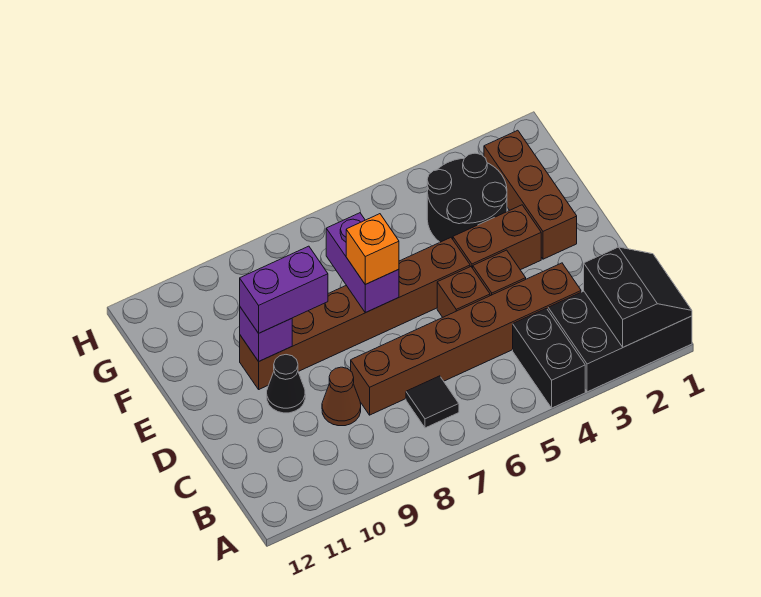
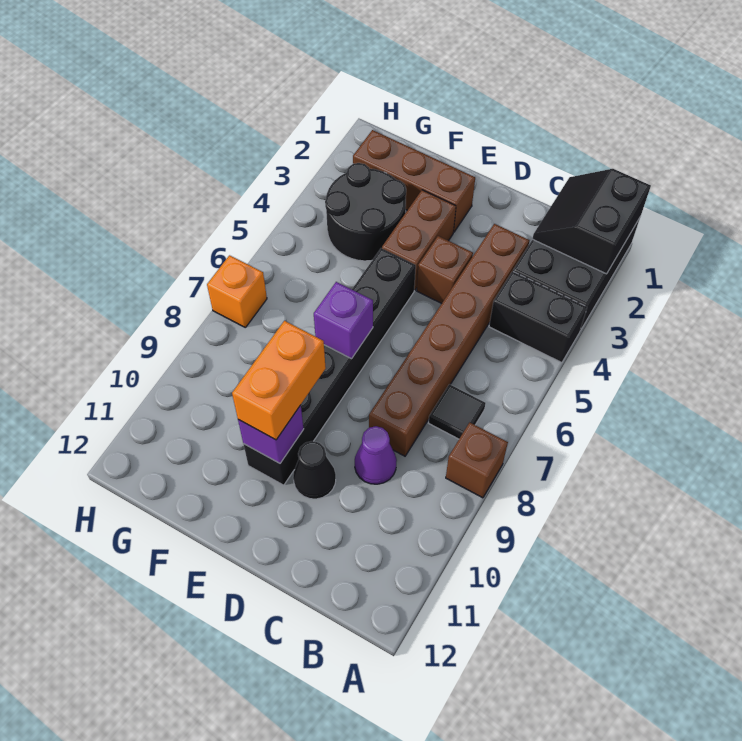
black slope A1:B2 level 2 top 2 -> black slope A1:B2 level 2 top A
brown cone C9 level 1 -> purple cone C9 level 1
brown brick D5 level 1 -> brown brick A8 level 1
brown brick E5:E10 level 1 -> black brick E5:E10 level 1
purple brick E7:F7 level 2 -> purple brick E7 level 2
orange brick E7 level 3 -> orange brick H7 level 1
purple brick E9:E10 level 3 -> orange brick E9:E10 level 3

